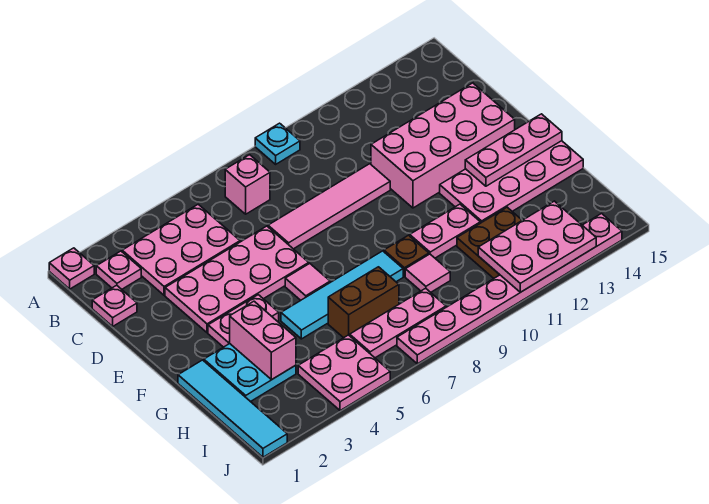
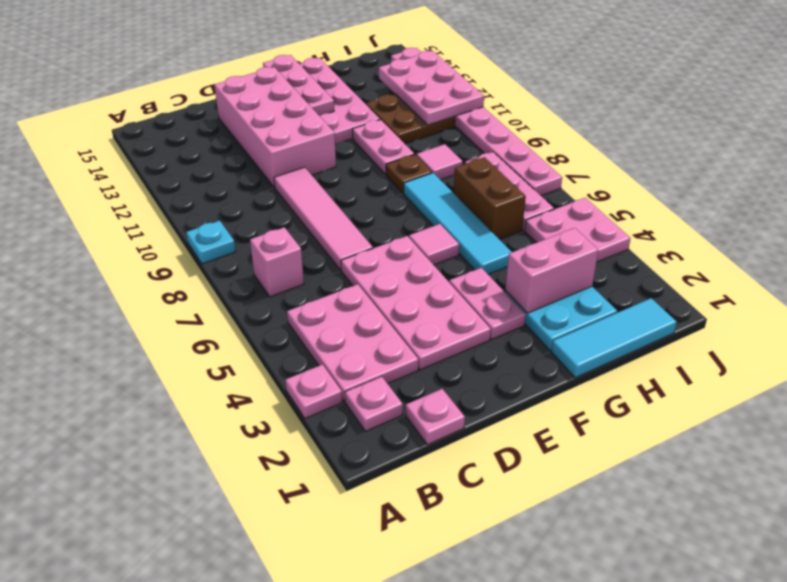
pink plate A1 level 1 -> pink plate A3 level 1
cyan tile G1:J1 level 1 -> cyan tile G1:I1 level 1

